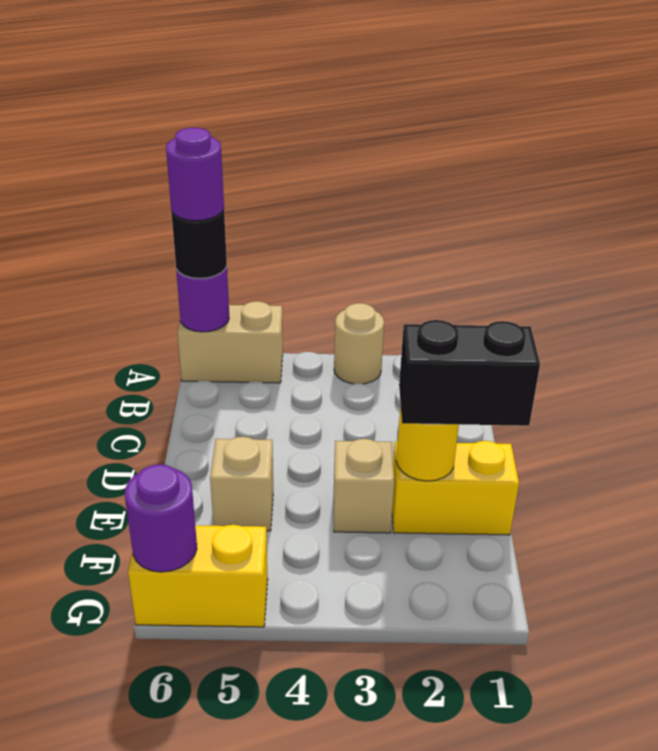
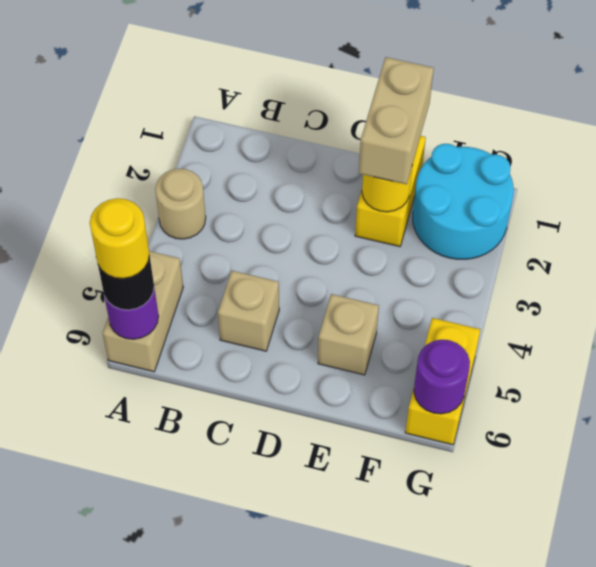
purple round brick A6 level 4 -> yellow round brick A6 level 4
black brick E1:E2 level 3 -> tan brick E1:E2 level 3
tan brick E3 level 1 -> tan brick C5 level 1
none -> cyan round brick F1:G2 level 1

